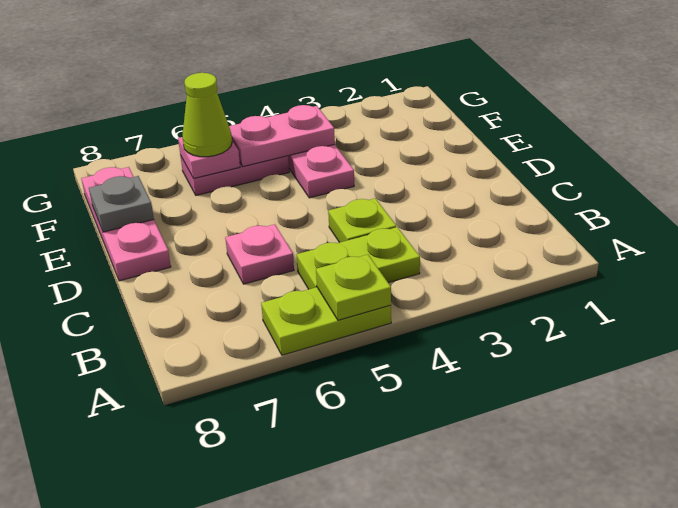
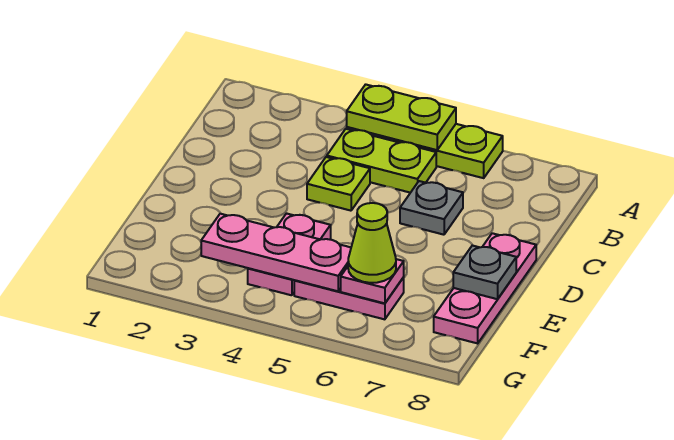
lime plate A5 level 2 -> lime plate A4:A5 level 2
pink plate C6 level 1 -> grey plate C6 level 1
pink plate F4:F5 level 2 -> pink plate F3:F5 level 2

